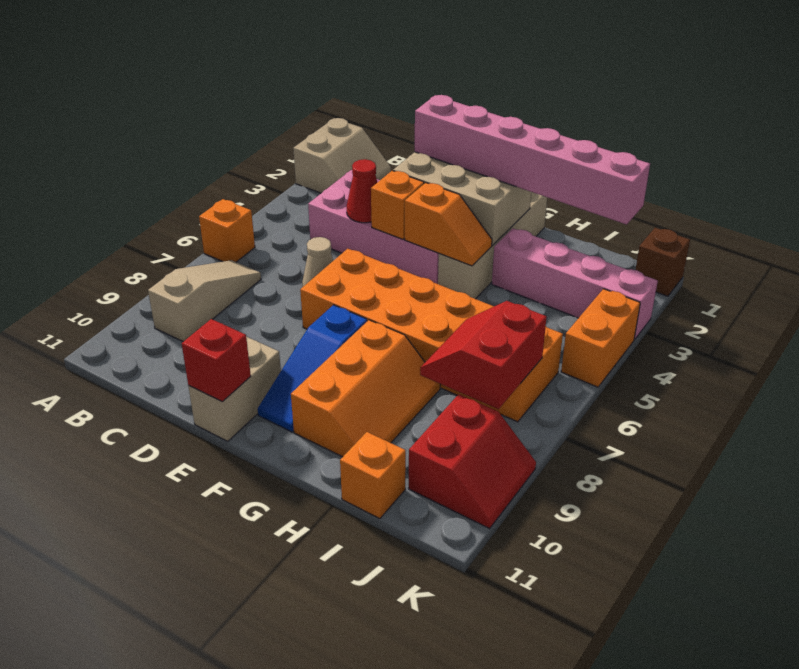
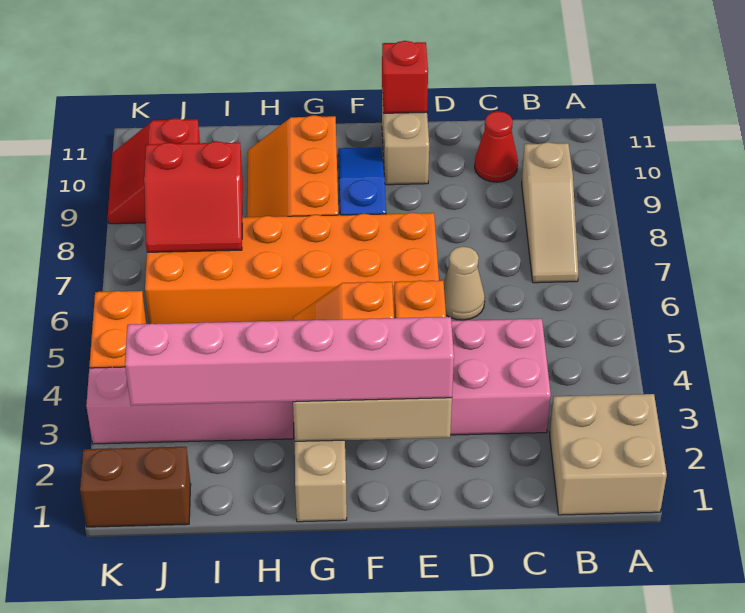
tan slope A1:B2 level 1 top A -> tan brick A1:B2 level 1
orange brick A6 level 1 -> none
red cone D4 level 2 -> red cone C10 level 1
red slope I7:J8 level 2 top J -> red slope I7:J8 level 2 top 8
orange brick I11 level 1 -> none
brown brick K1 level 1 -> brown brick J1:K1 level 1

